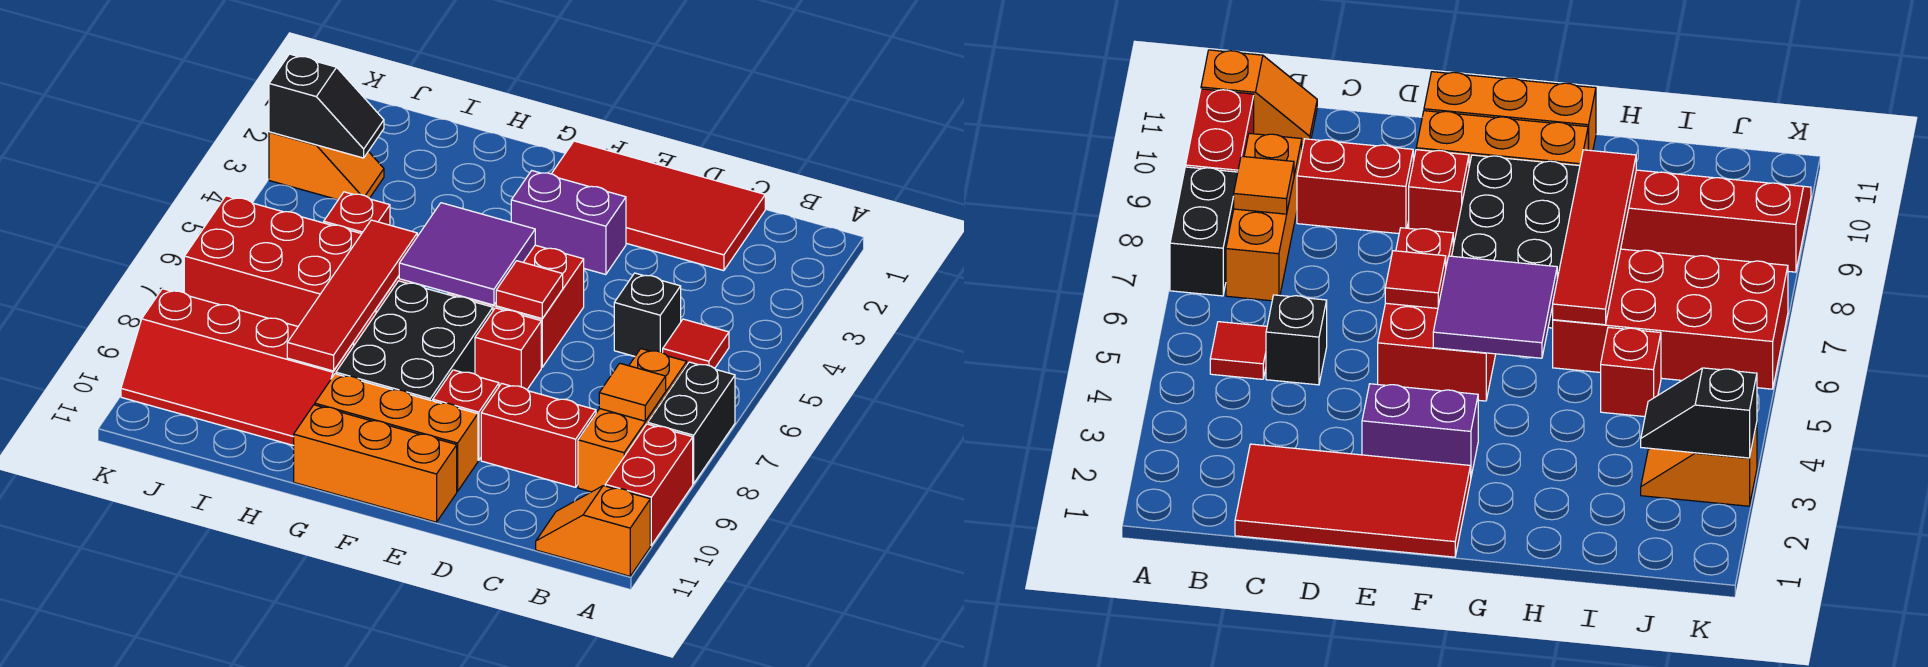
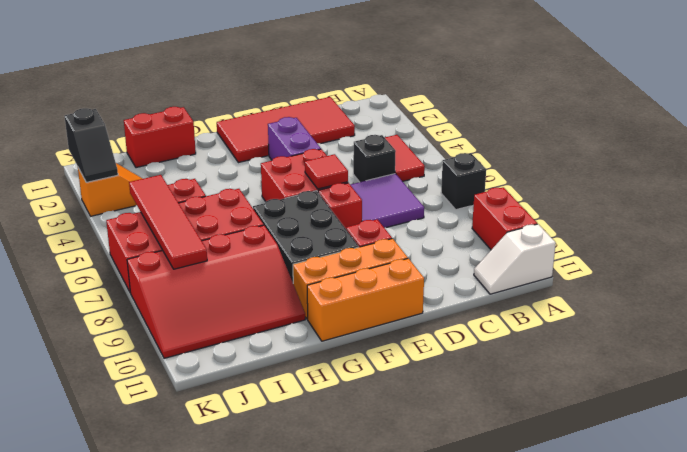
black brick A7:A8 level 1 -> black brick A7 level 1
orange slope A11:B11 level 1 top A -> white slope A11:B11 level 1 top A
red tile B5 level 1 -> red tile B4:B5 level 1
orange brick B7:B9 level 1 -> none
orange tile B8 level 2 -> none
red brick C9:D9 level 1 -> red brick H1:I1 level 1
purple brick E3:F3 level 1 -> purple brick E3:E4 level 1
purple tile F5:G6 level 2 -> purple tile C6:D7 level 1
red tile H6:H9 level 2 -> red tile J5:J8 level 2
red slope H9:K10 level 1 top 9 -> red slope H8:K10 level 1 top 8
black slope J3:K3 level 2 top K -> black slope K2:K3 level 2 top 2

